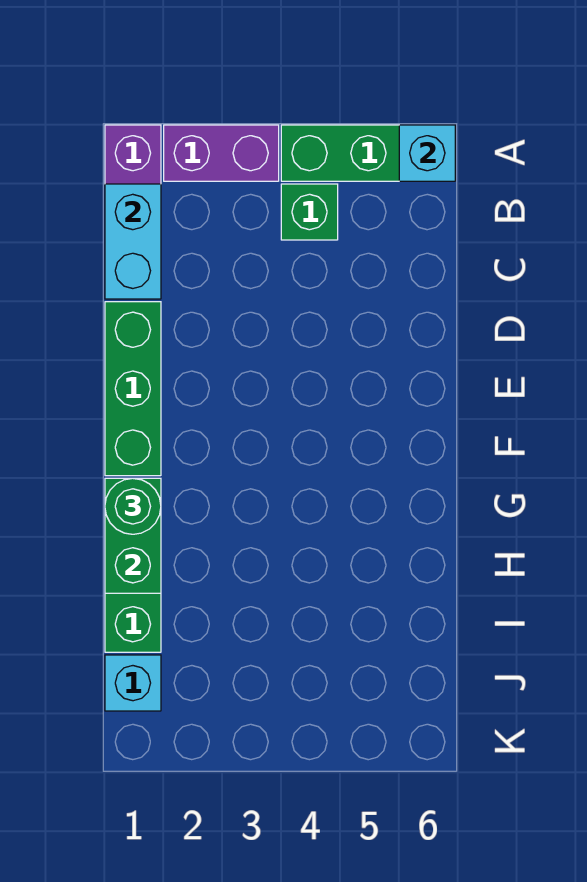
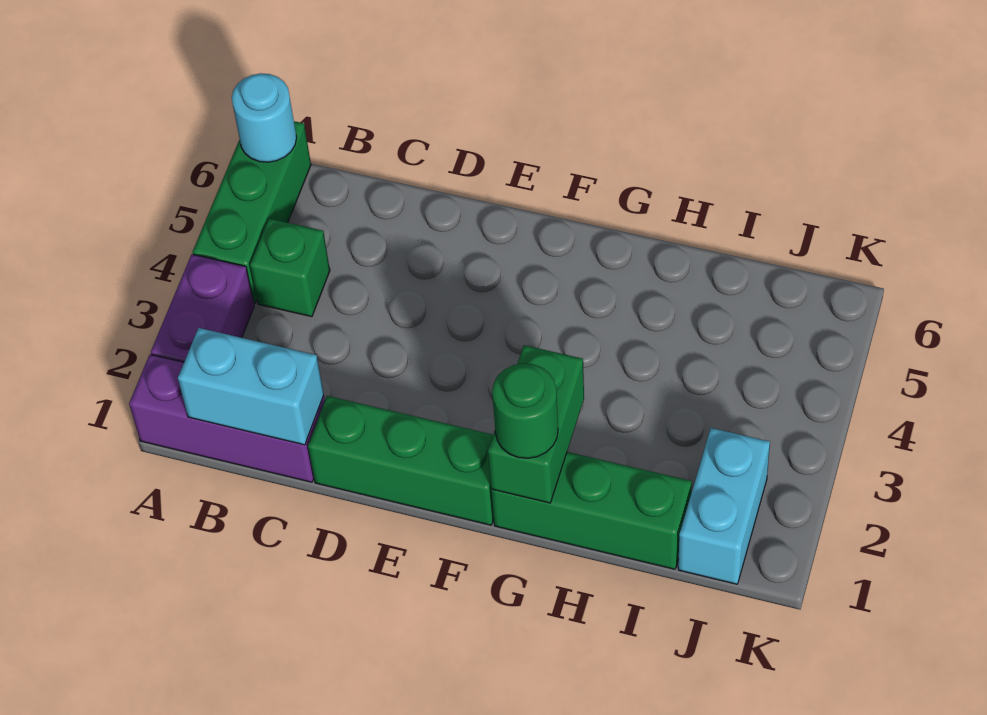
cyan brick A6 level 2 -> cyan round brick A6 level 2
green brick G1:H1 level 2 -> green brick G1:G2 level 2
cyan brick J1 level 1 -> cyan brick J1:J2 level 1

